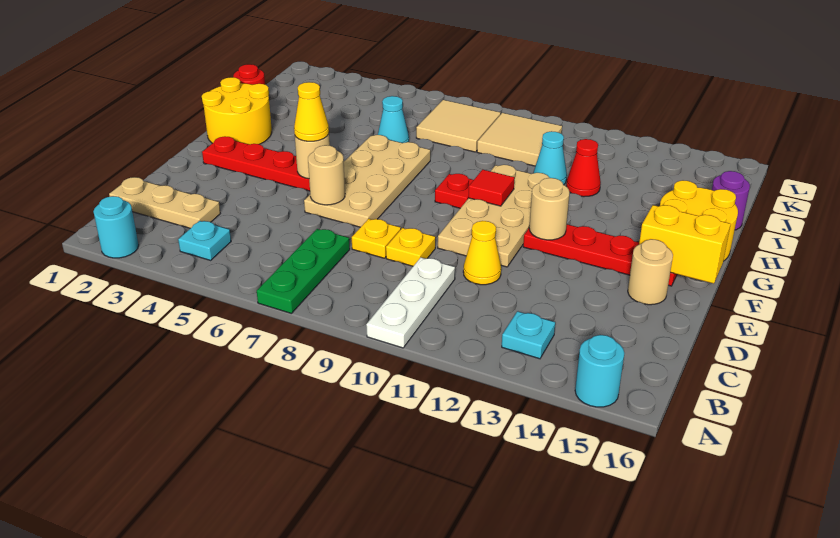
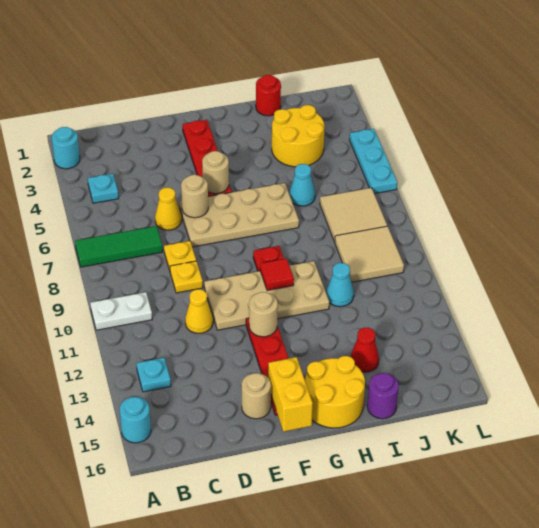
green plate A7:C7 level 1 -> green tile A7:C7 level 1
white plate A10:C10 level 1 -> white plate A10:B10 level 1
tan plate C1:C3 level 1 -> none
yellow cone F5 level 3 -> yellow cone D6 level 1
yellow round brick G1:H2 level 1 -> yellow round brick I3:J4 level 1
red cone I12 level 1 -> red cone I14 level 1
none -> cyan plate L4:L6 level 1

